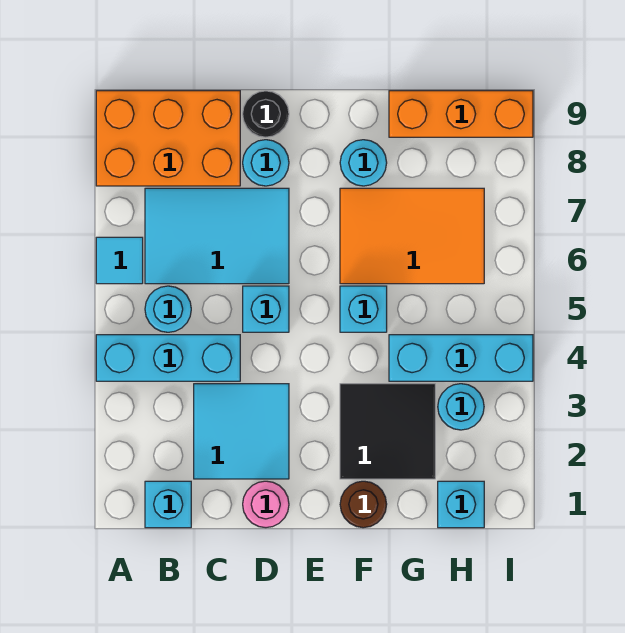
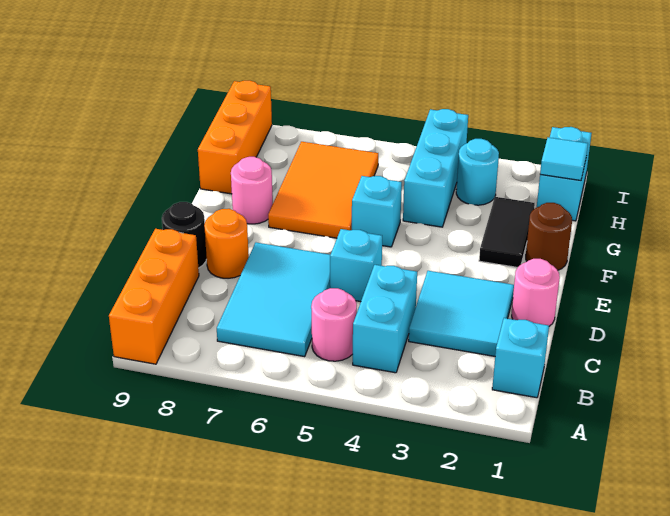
cyan brick A4:C4 level 1 -> cyan brick B4:C4 level 1
cyan tile A6 level 1 -> cyan tile H1 level 2
orange brick A8:C9 level 1 -> orange brick A9:C9 level 1
cyan round brick B5 level 1 -> pink round brick B5 level 1
cyan round brick D8 level 1 -> orange round brick D8 level 1
black tile F2:G3 level 1 -> black tile F2:G2 level 1
cyan round brick F8 level 1 -> pink round brick F8 level 1
cyan brick H1 level 1 -> cyan brick H1:I1 level 1

